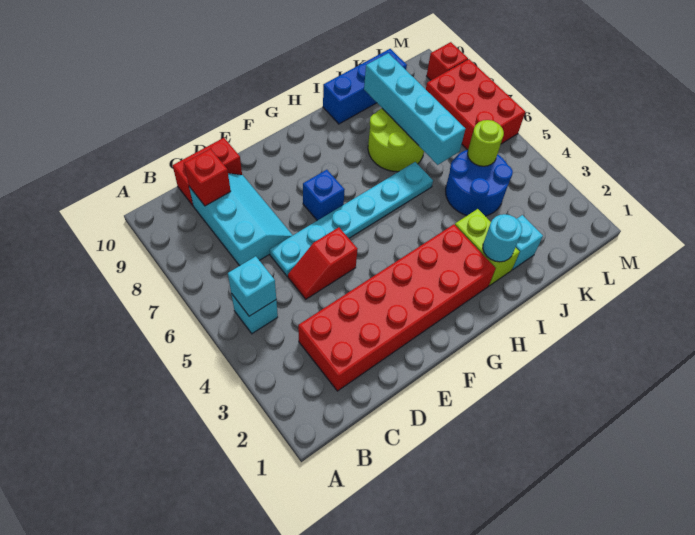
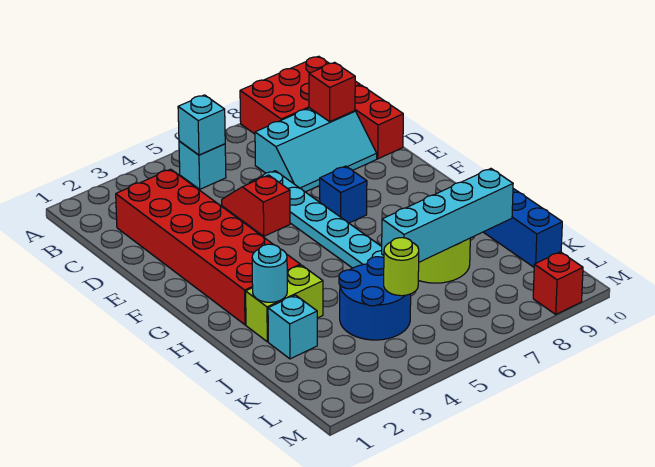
red brick L6:M8 level 1 -> red brick A8:B10 level 1

